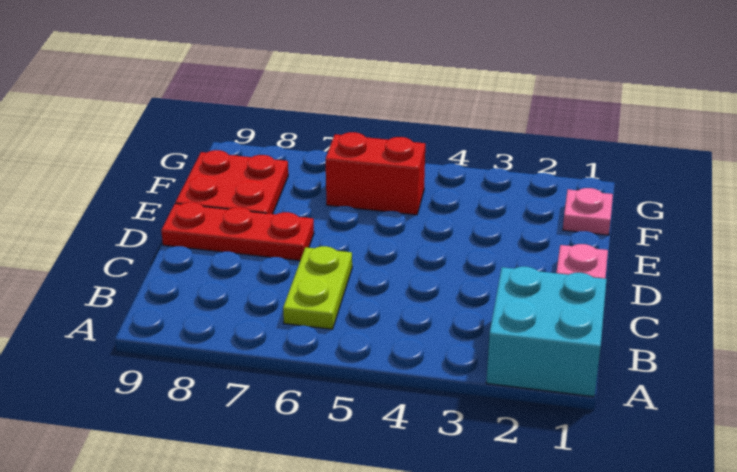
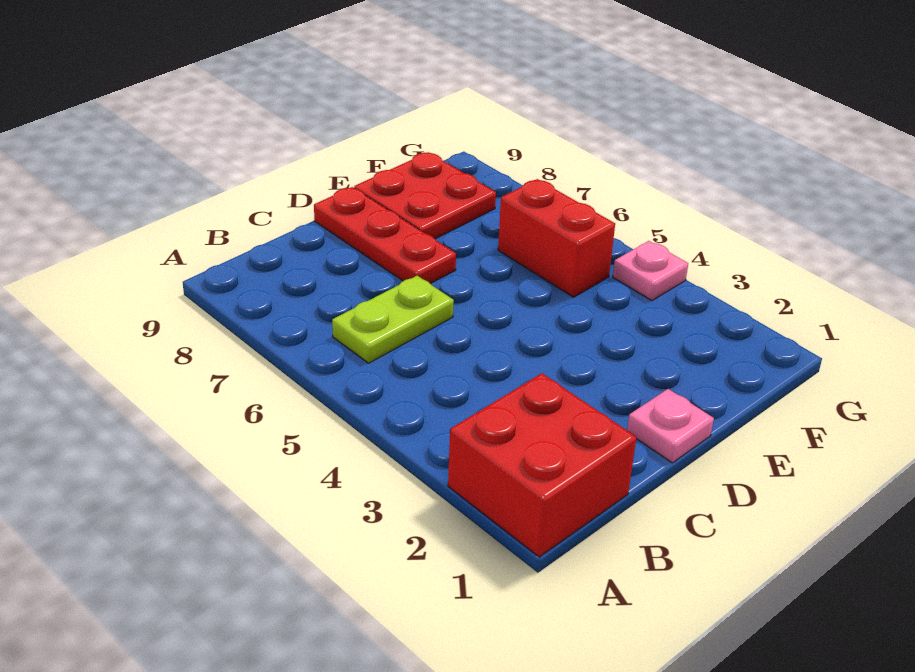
cyan brick A1:B2 level 1 -> red brick A1:B2 level 1
pink plate F1 level 1 -> pink plate G4 level 1

